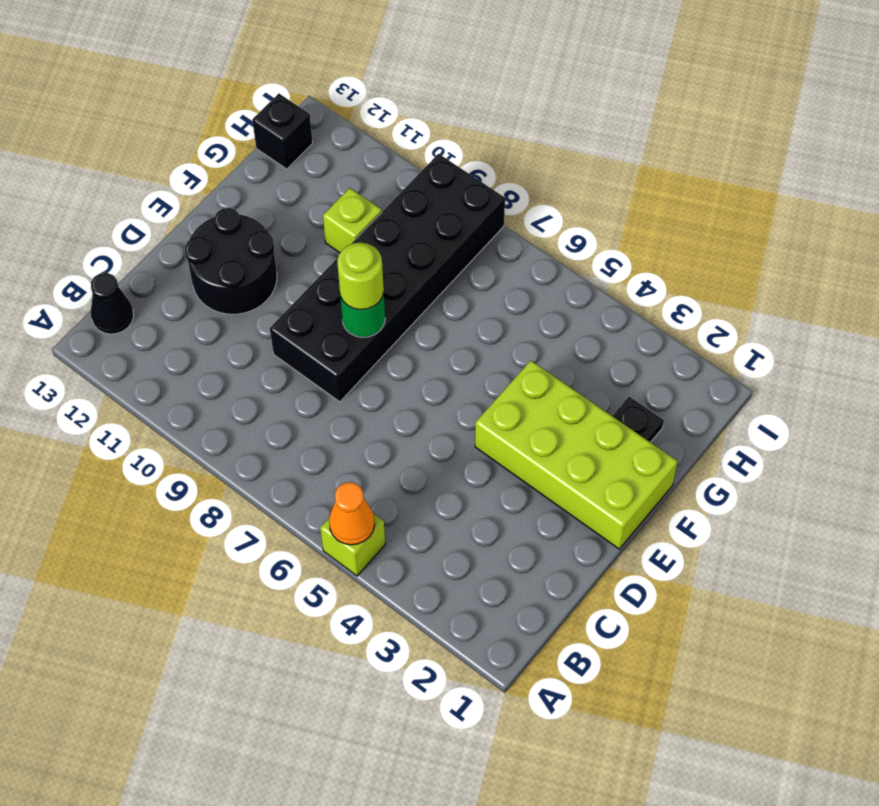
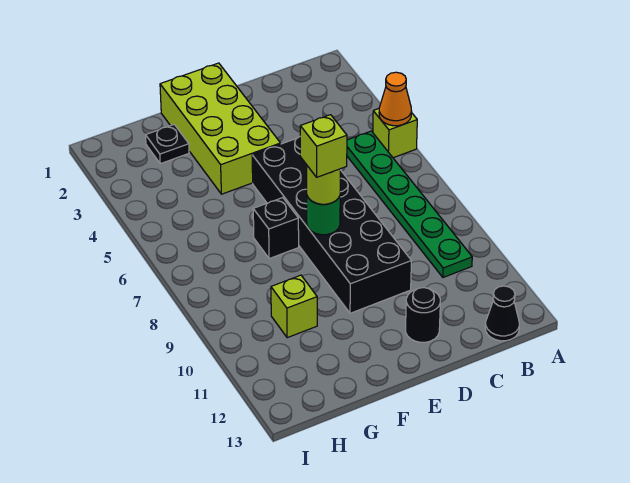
none -> green plate B5:B10 level 1
black brick D8:I9 level 1 -> black brick D5:E10 level 1
black round brick D11:E12 level 1 -> black round brick D12 level 1
none -> lime brick E8 level 4
black brick H13 level 1 -> black brick F7 level 1

